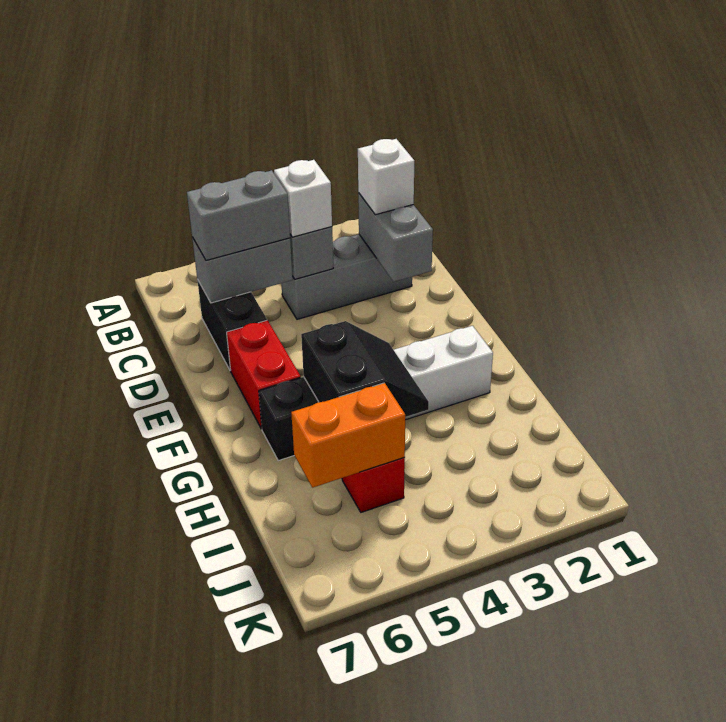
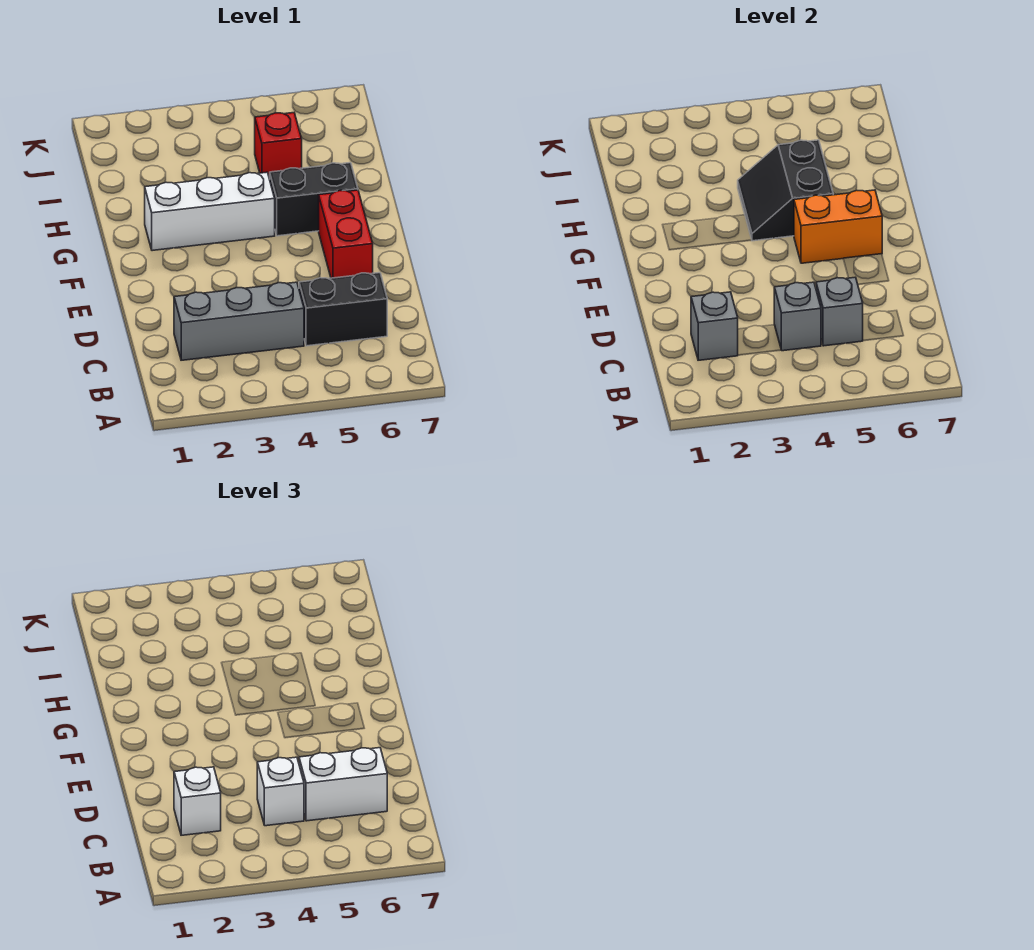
grey brick C2:D2 level 2 -> grey brick C2 level 2
grey brick C5:C6 level 2 -> grey brick C5 level 2
grey brick C5:C6 level 3 -> white brick C5:C6 level 3
black brick C6:D6 level 1 -> black brick C5:C6 level 1
orange brick I5:I6 level 2 -> orange brick F5:F6 level 2

